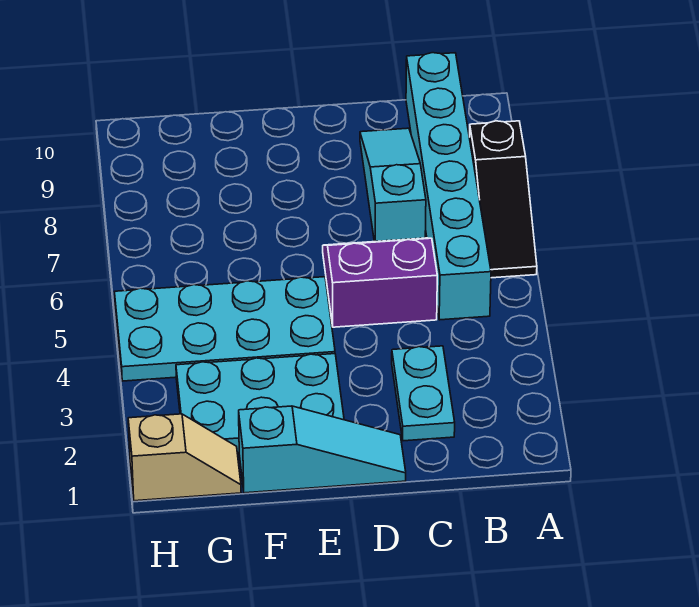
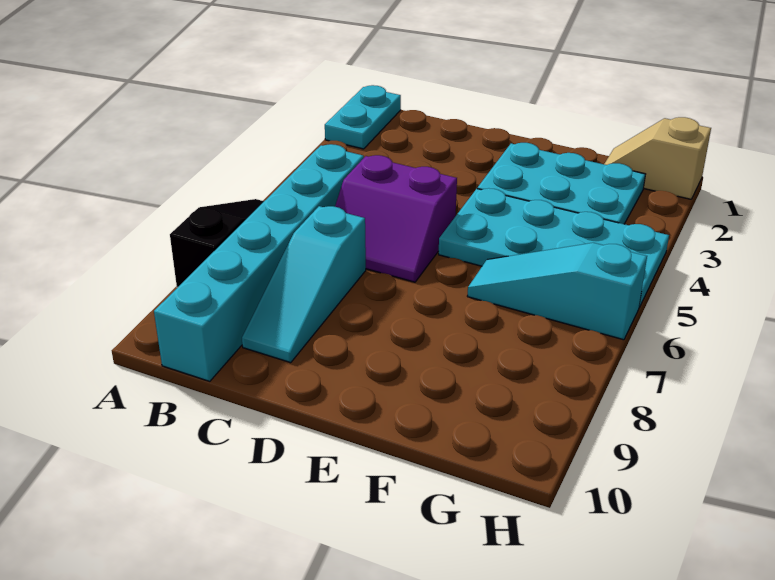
cyan plate C2:C3 level 1 -> cyan plate A1:A2 level 1
cyan slope D1:F1 level 1 top F -> cyan slope F6:H6 level 1 top H

